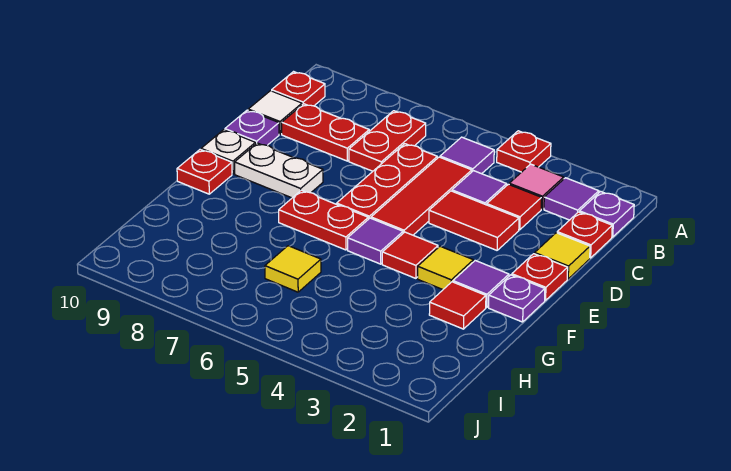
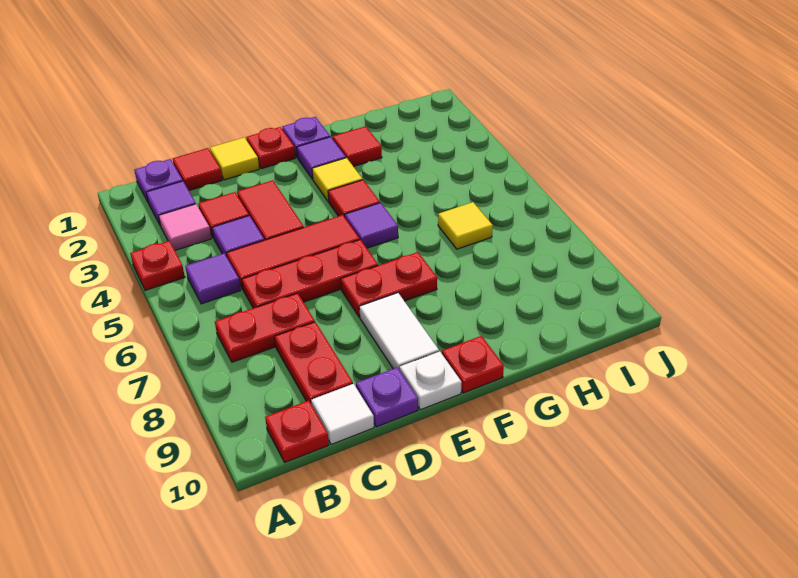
red plate C1 level 1 -> red tile C1 level 1
white plate E8:E9 level 1 -> white tile E8:E9 level 1
red plate F6:F7 level 1 -> red plate E7:F7 level 1

